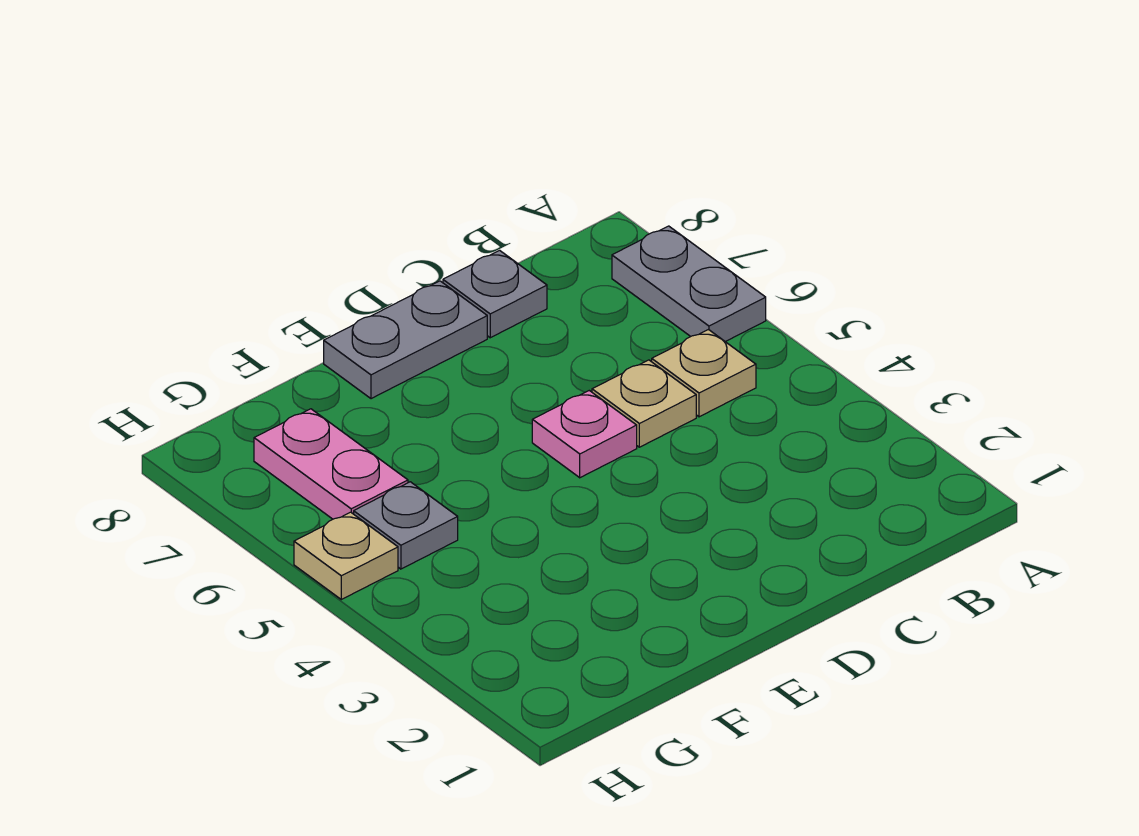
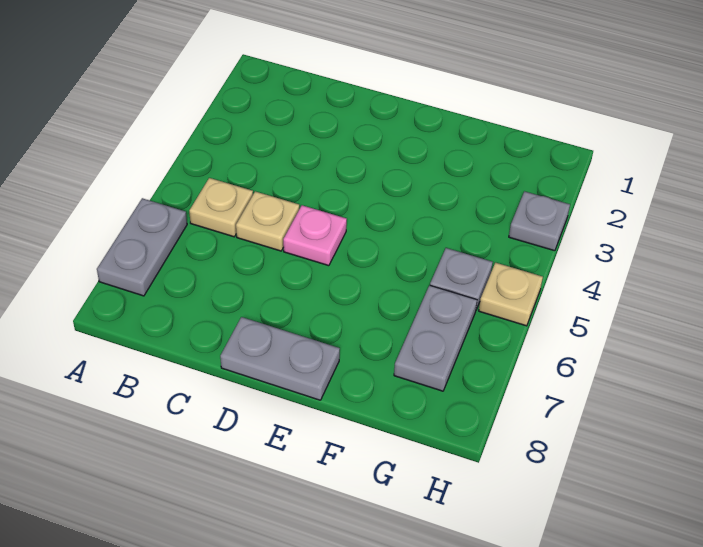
grey plate C8 level 1 -> grey plate H3 level 1
pink plate G6:G7 level 1 -> grey plate G6:G7 level 1

